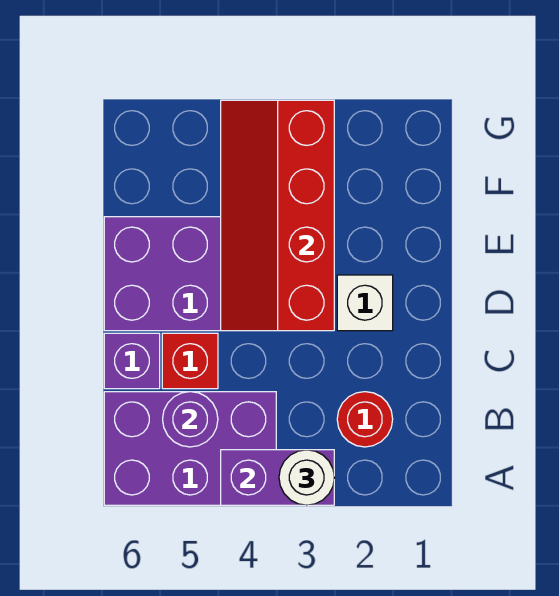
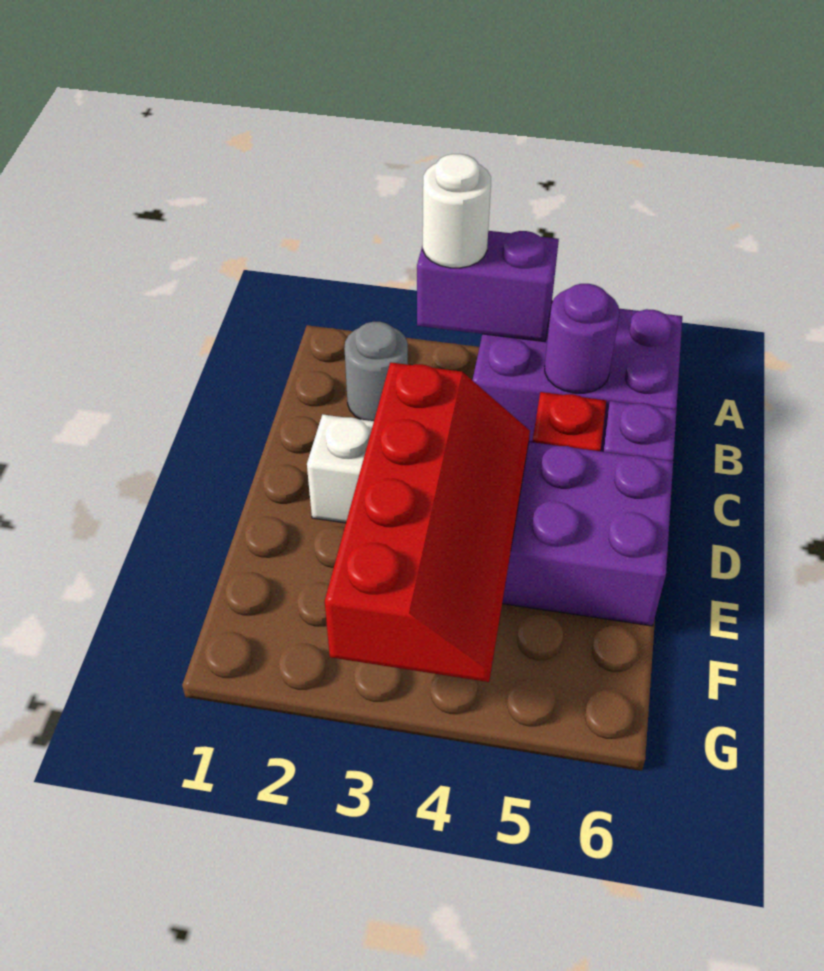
red round brick B2 level 1 -> grey round brick B2 level 1

